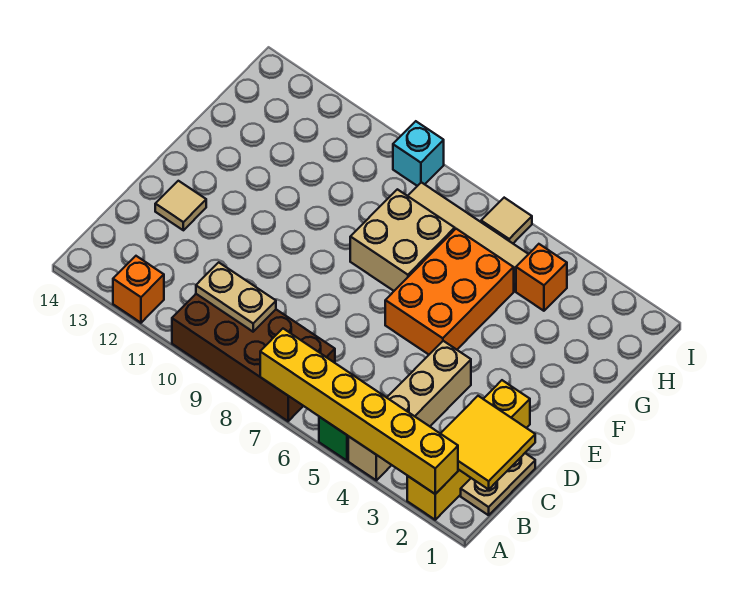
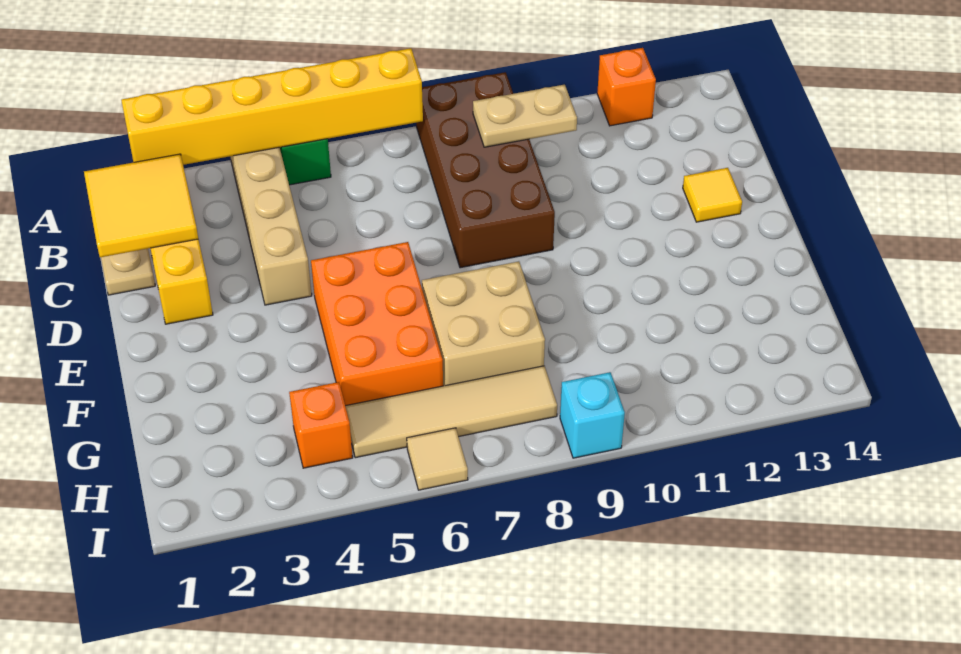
brown brick A7:B10 level 1 -> brown brick A8:D9 level 1
tan tile D13 level 1 -> yellow tile D13 level 1

